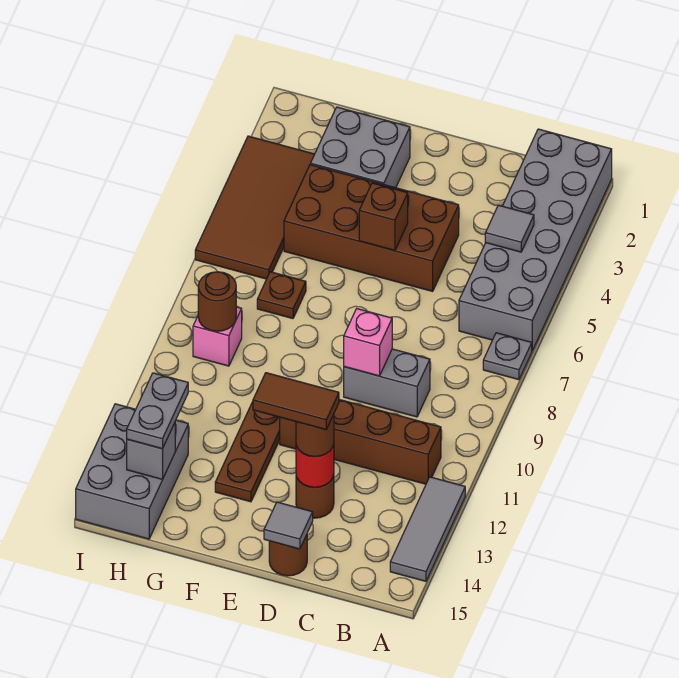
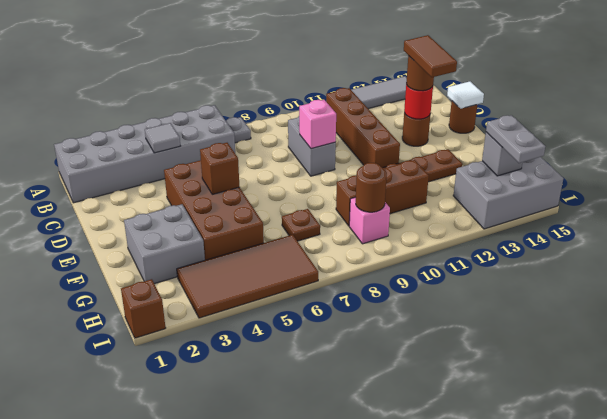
grey tile D15 level 2 -> white tile D15 level 2
none -> brown brick G9:G11 level 1
grey plate H13:H14 level 3 -> grey plate H14:I14 level 3
none -> brown brick I1 level 1

